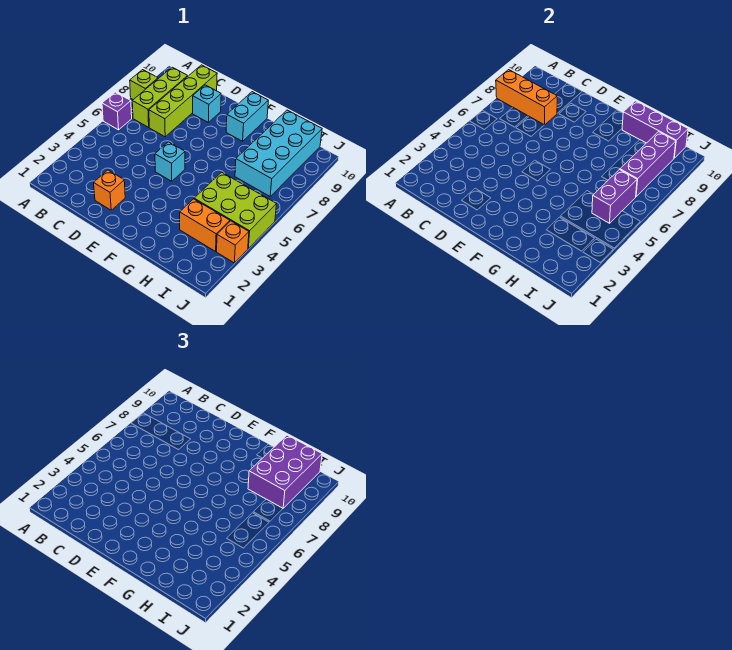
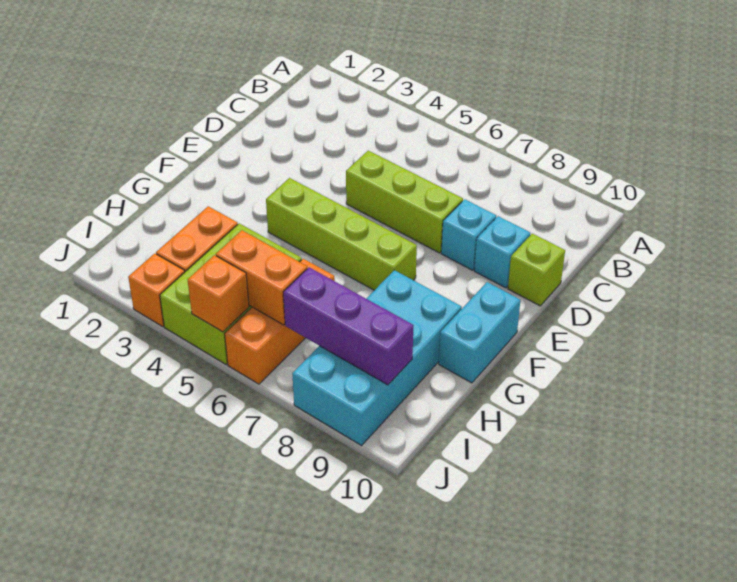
purple brick A6 level 1 -> none
lime brick A8 level 1 -> lime brick D10 level 1
orange brick A8:C8 level 2 -> orange brick H6:J6 level 1
lime brick B7:B9 level 1 -> lime brick D5:D7 level 1
lime brick C7:C10 level 1 -> lime brick F4:F7 level 1
orange brick D2 level 1 -> orange brick J5 level 2
cyan brick E5 level 1 -> cyan brick D8 level 1
cyan brick F9:F10 level 1 -> cyan brick F10:G10 level 1
purple brick G10:I10 level 2 -> none
cyan brick H7:I10 level 1 -> cyan brick G8:J9 level 1
purple brick H8:I10 level 3 -> none
purple brick I5:I6 level 2 -> orange brick I5:I6 level 2

